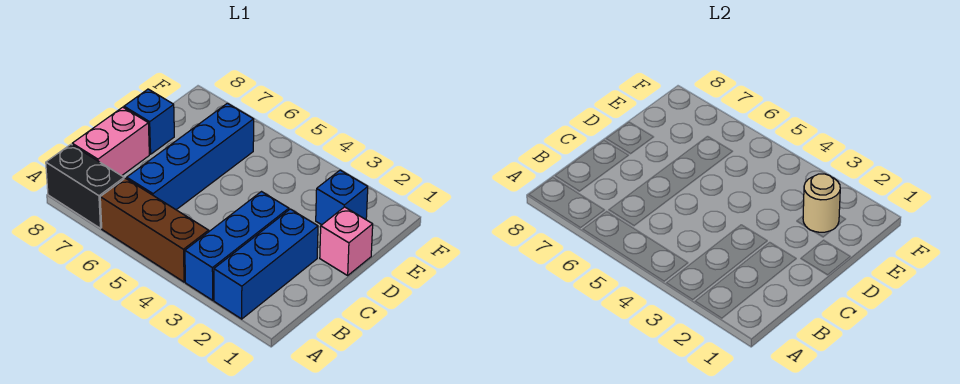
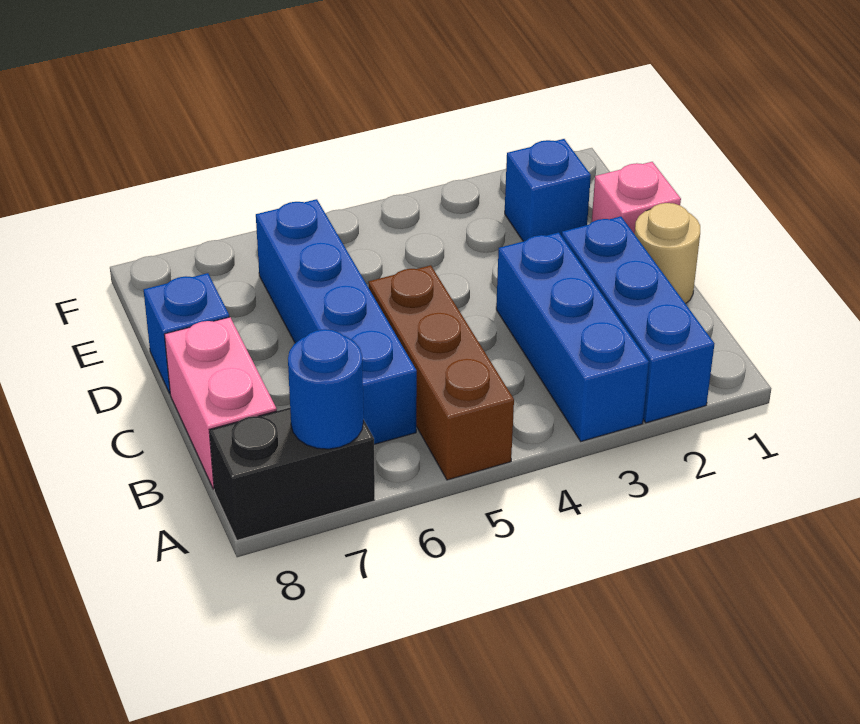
brown brick A4:A6 level 1 -> brown brick A5:C5 level 1
none -> blue round brick A7 level 2
tan round brick E2 level 2 -> tan round brick C1 level 1

